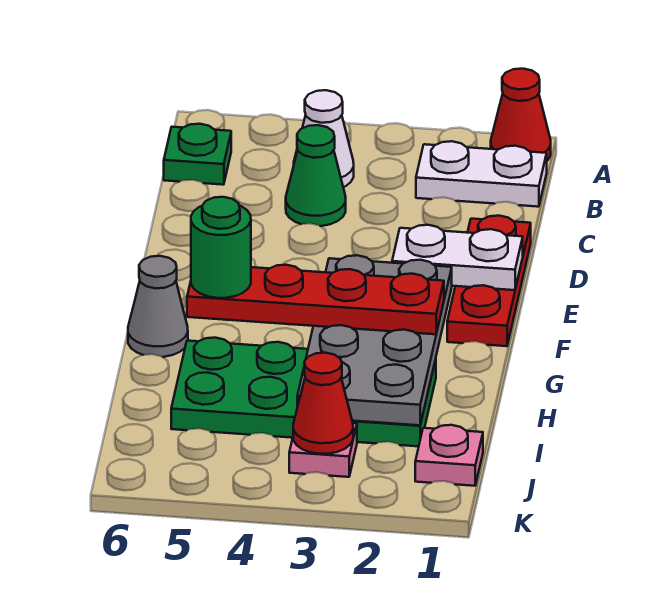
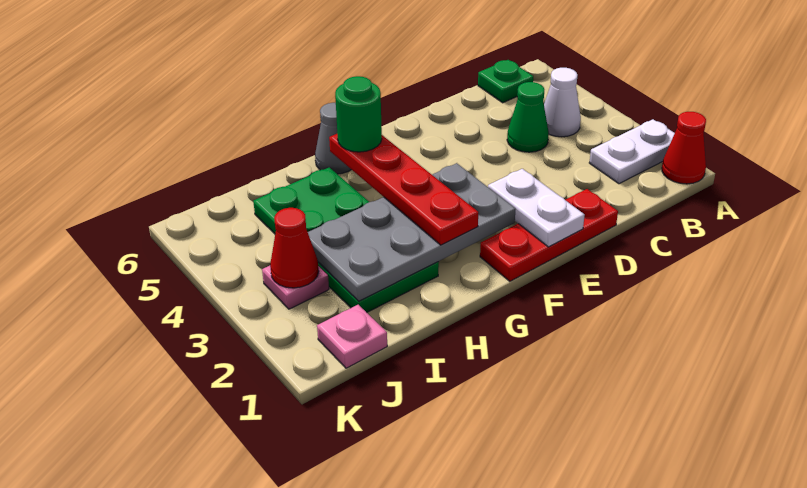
white plate B1:B2 level 1 -> white plate A2:B2 level 1

